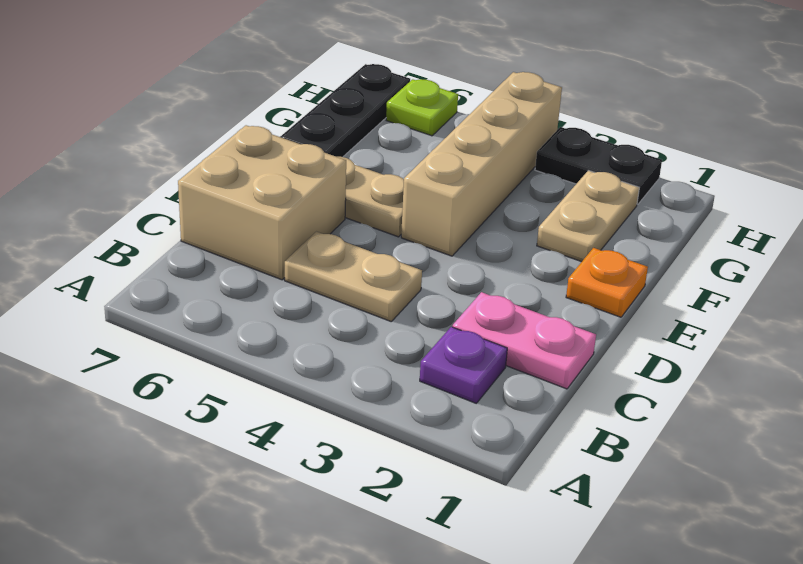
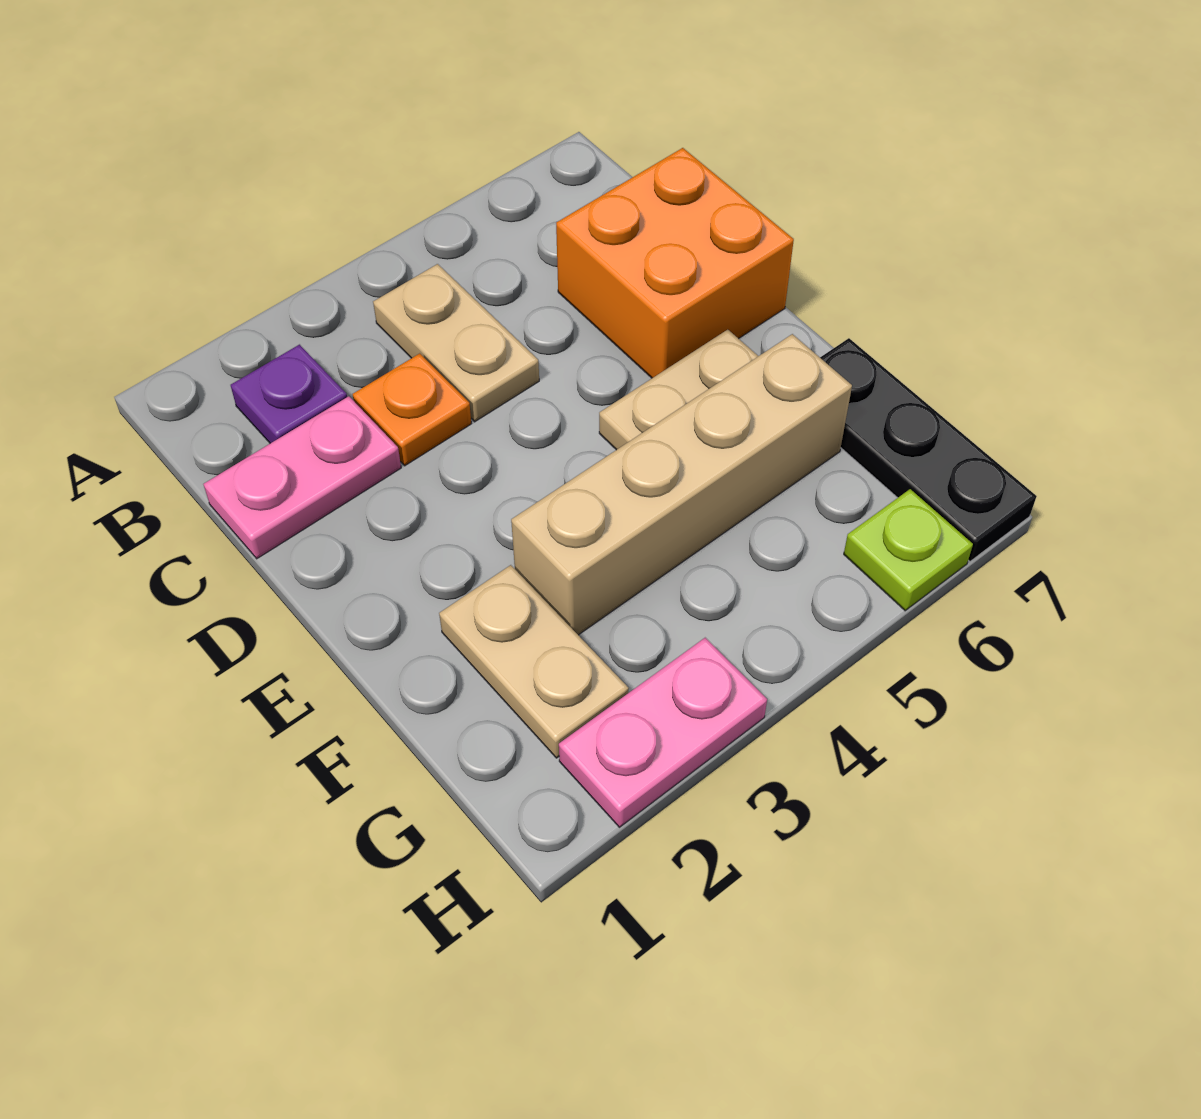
tan plate C4:C5 level 1 -> tan plate B4:C4 level 1
tan brick C6:D7 level 1 -> orange brick C6:D7 level 1
orange plate E1 level 1 -> orange plate C3 level 1
tan brick E4:H4 level 1 -> tan brick F3:F6 level 1
black plate H2:H3 level 1 -> pink plate H2:H3 level 1

